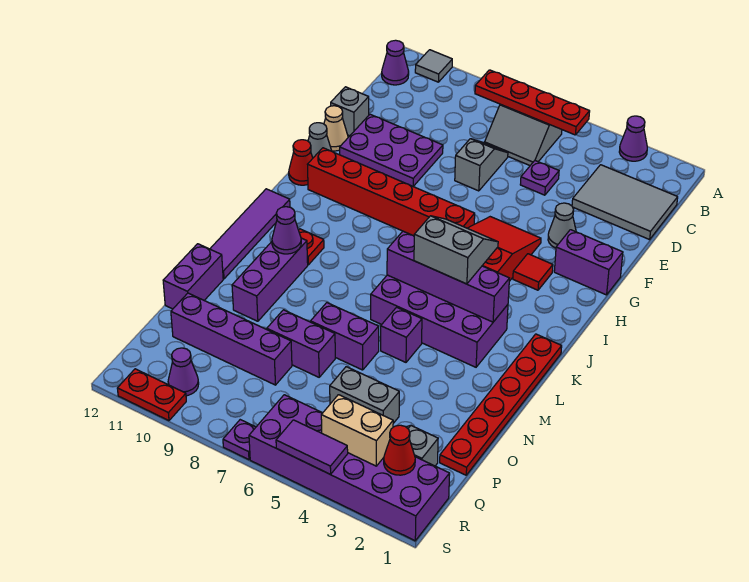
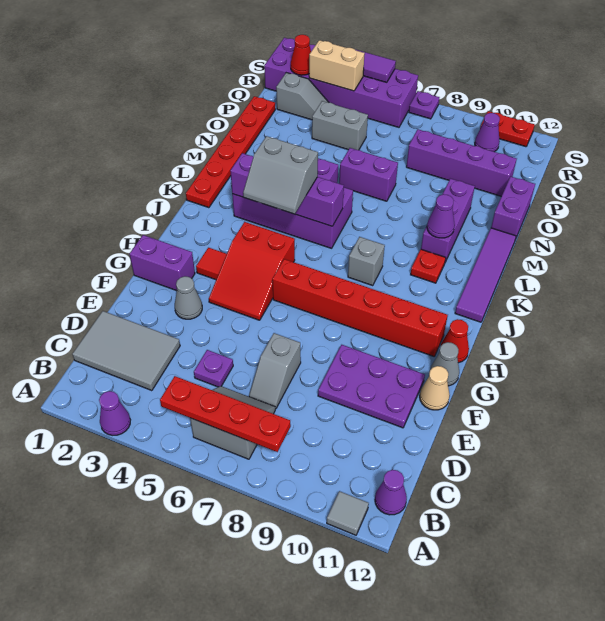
grey brick E12 level 1 -> grey brick J8 level 1
purple brick O7:O8 level 1 -> none

